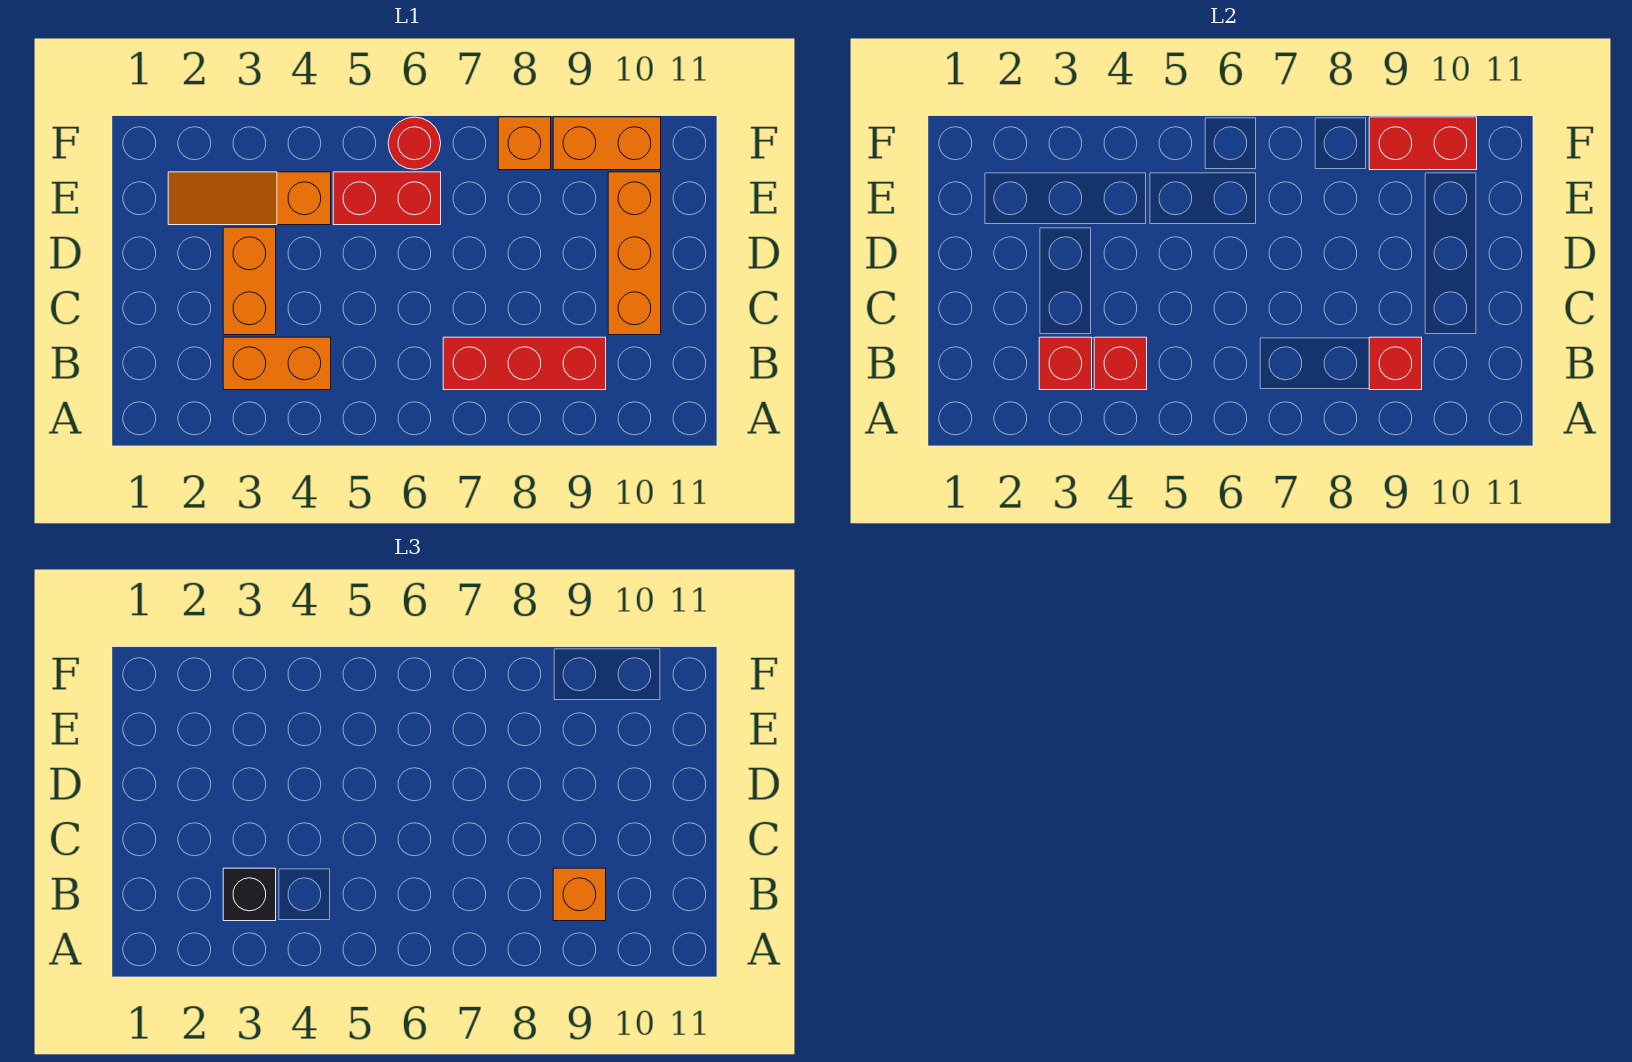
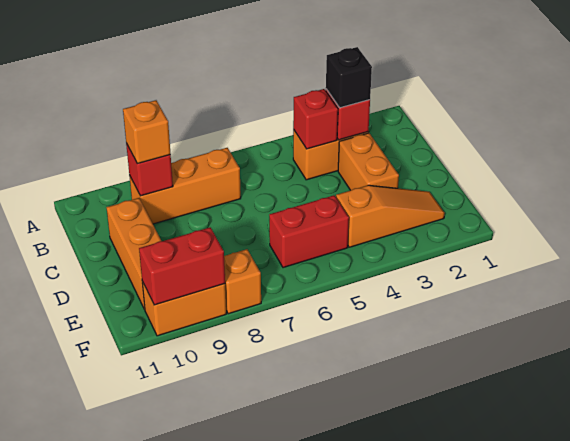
red brick B7:B9 level 1 -> orange brick B7:B9 level 1
red round brick F6 level 1 -> none

